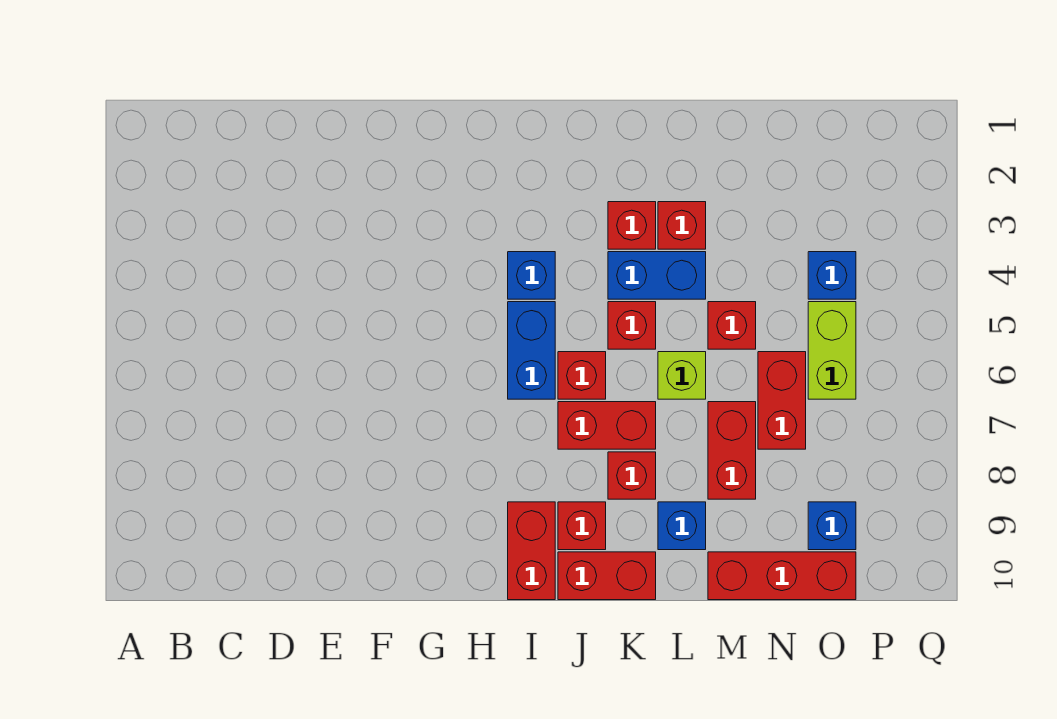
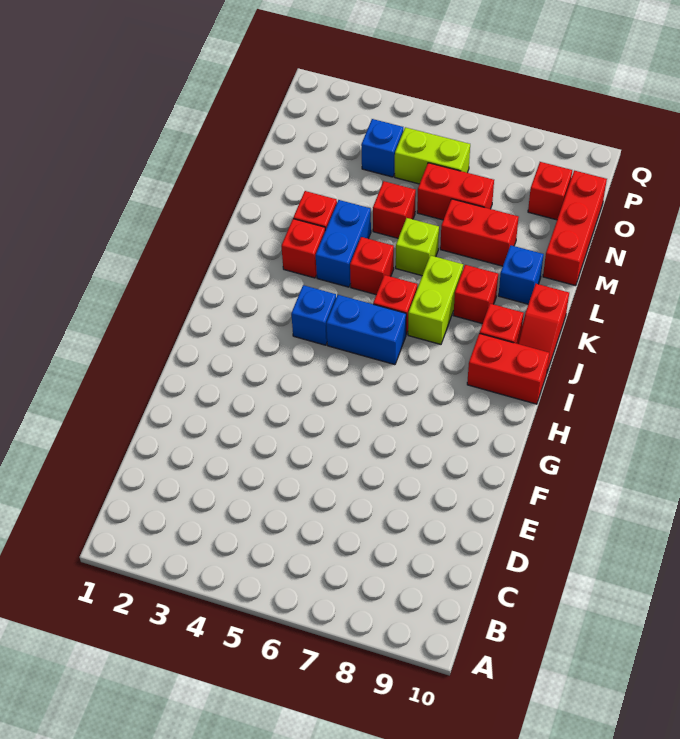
red brick J7:K7 level 1 -> lime brick J7:K7 level 1
red brick J10:K10 level 1 -> red slope J10:K10 level 1 top K
blue brick O9 level 1 -> red brick O9 level 1

